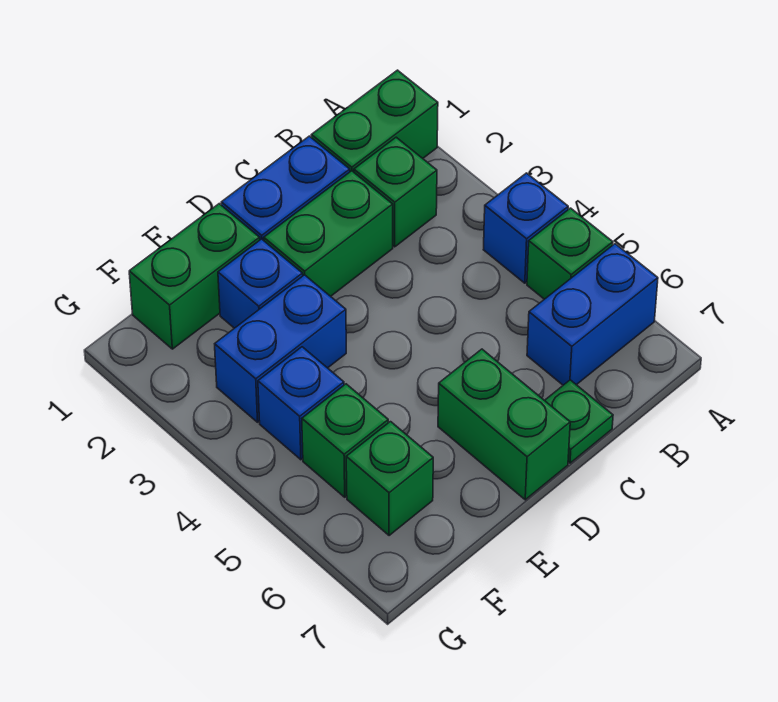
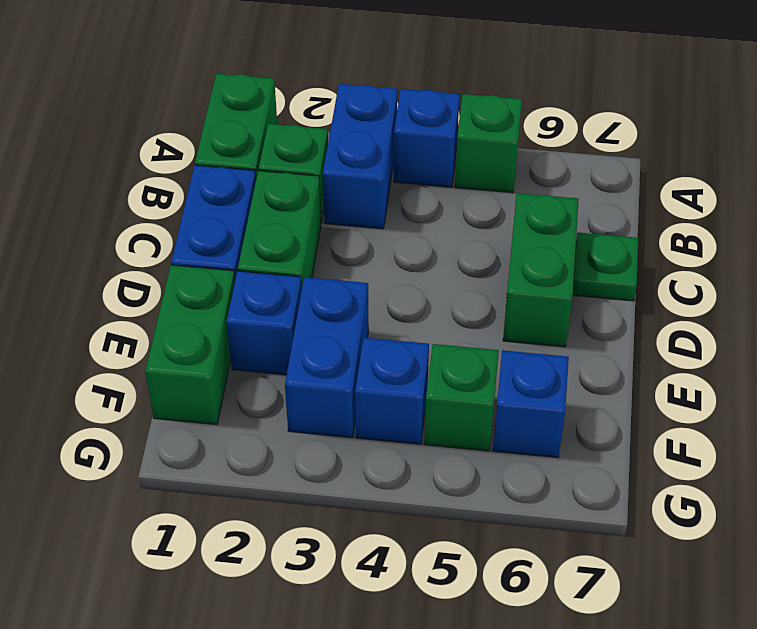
blue brick A6:B6 level 1 -> blue brick A3:B3 level 1
green brick D6:D7 level 1 -> green brick C6:D6 level 1
green brick F6 level 1 -> blue brick F6 level 1

